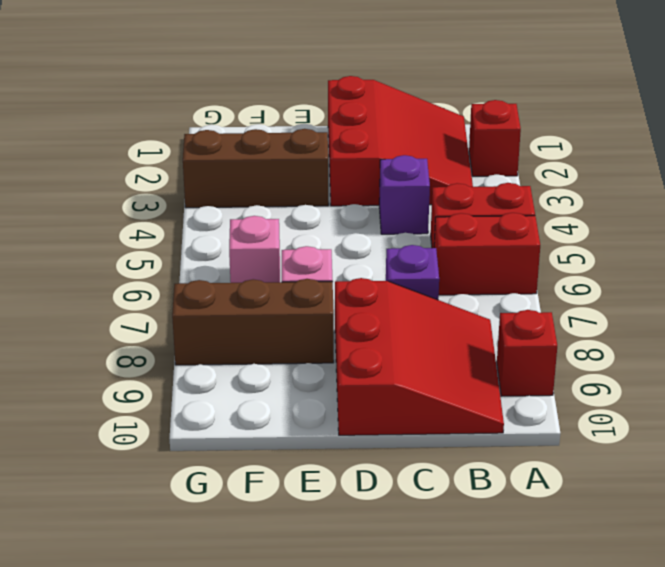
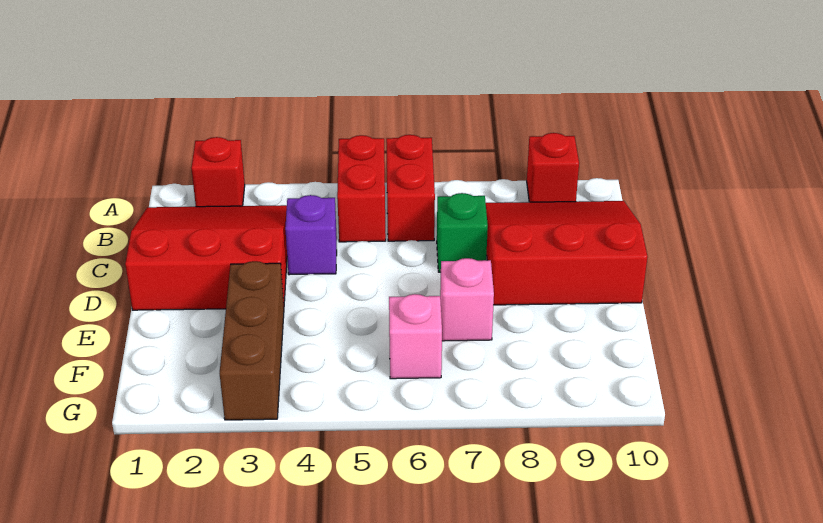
purple brick C7 level 1 -> green brick C7 level 1
brown brick E8:G8 level 1 -> none

